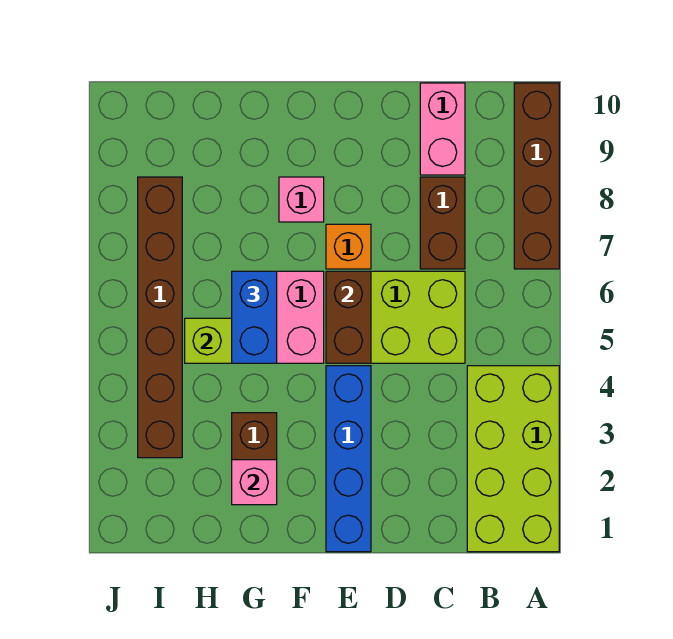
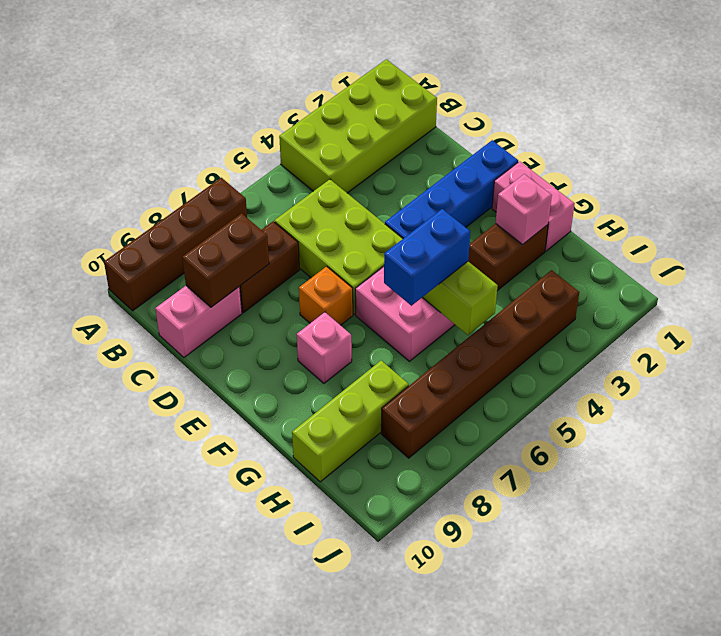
brown brick E5:E6 level 2 -> brown brick C8:C9 level 2
none -> pink brick F1:G1 level 1
none -> lime brick H8:H10 level 1

